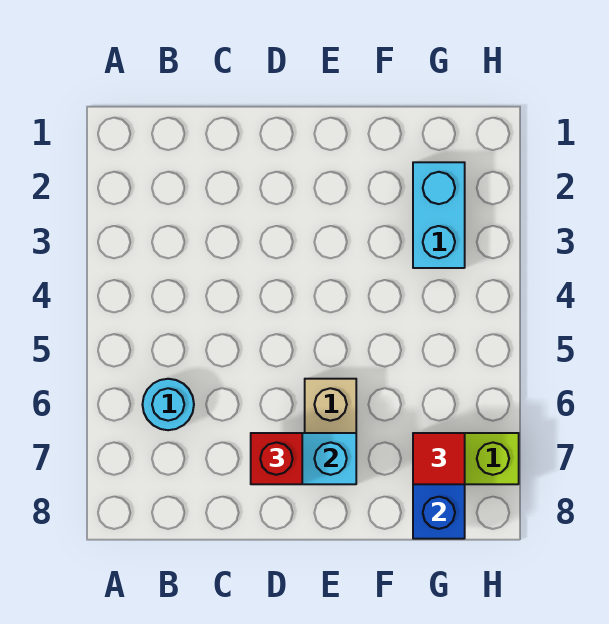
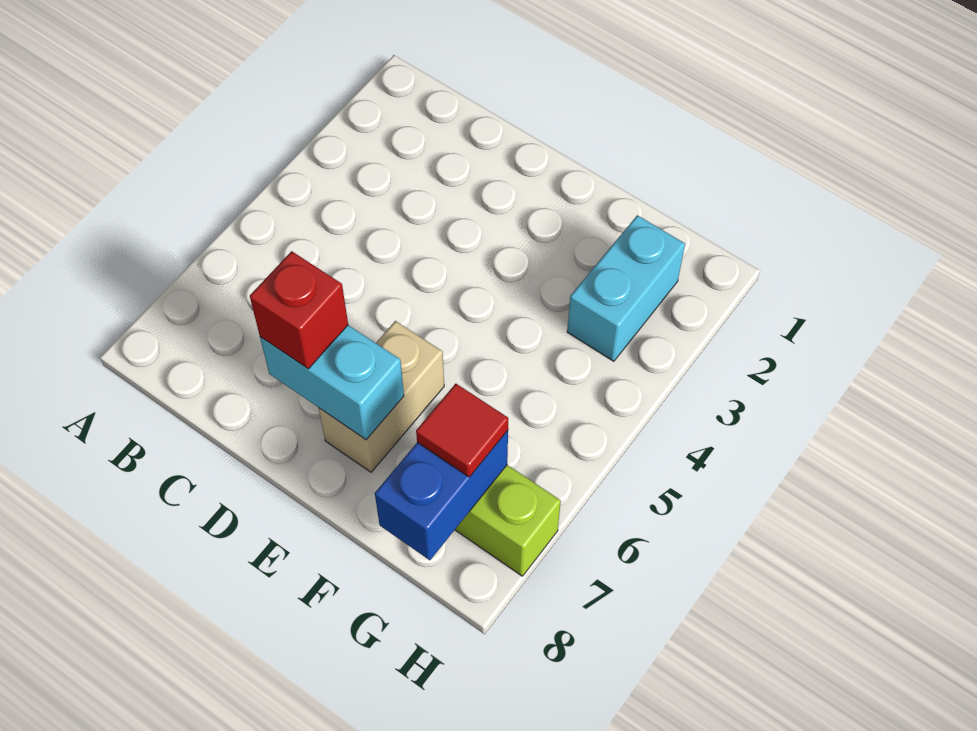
cyan round brick B6 level 1 -> none

